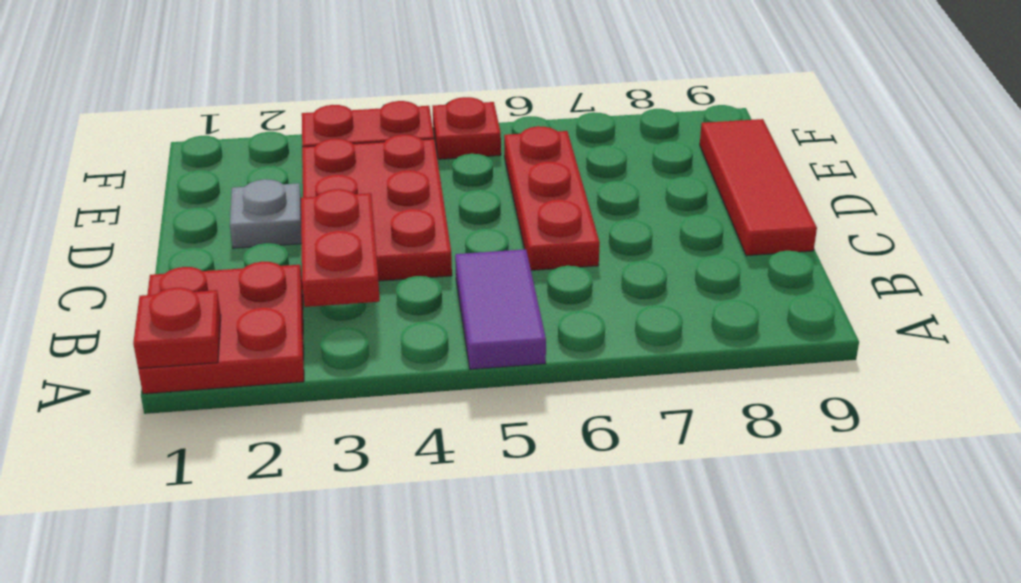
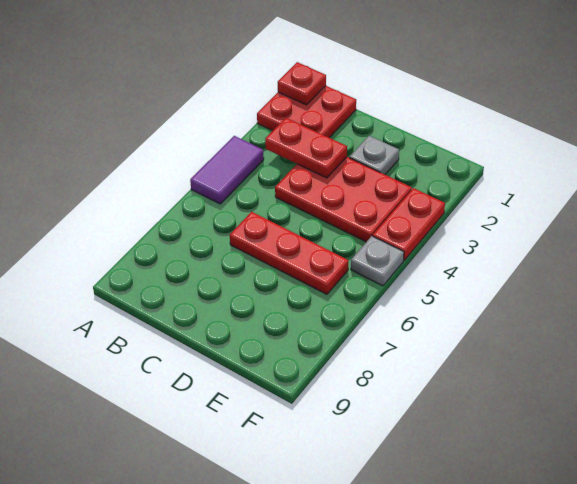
purple tile A5:B5 level 1 -> purple tile A4:A5 level 1
red tile C9:E9 level 1 -> none
red plate F5 level 1 -> grey plate F5 level 1

